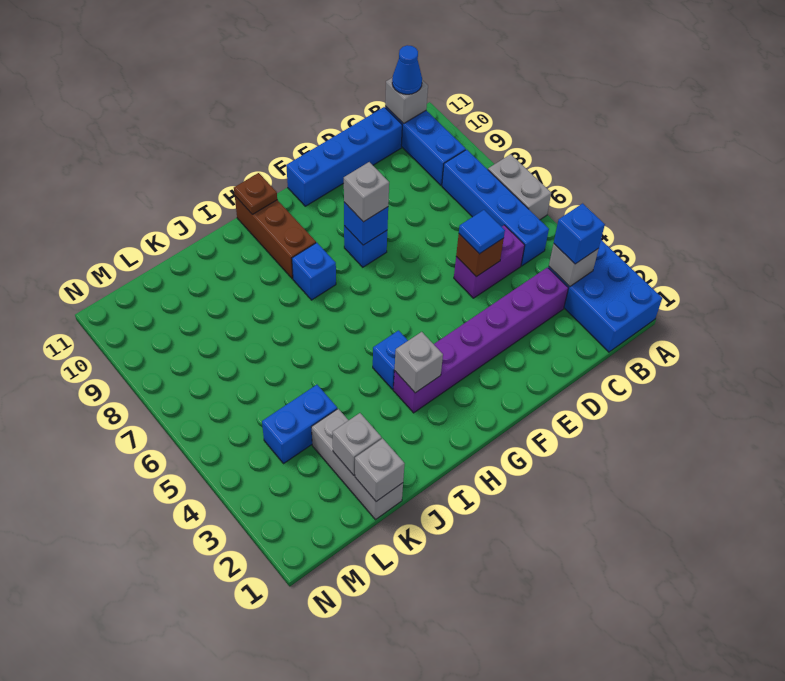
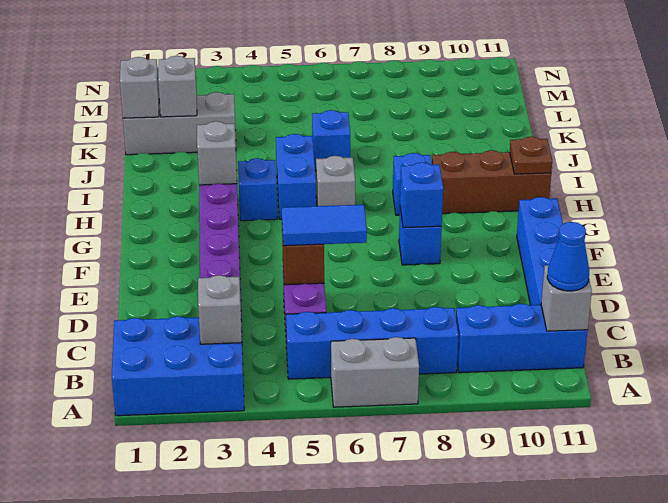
blue brick B3 level 3 -> blue brick J6 level 1
blue tile D5 level 3 -> blue tile D5:D6 level 3
grey brick F8 level 3 -> grey brick H6 level 1
blue brick K4:L4 level 1 -> blue brick H5:I5 level 1

